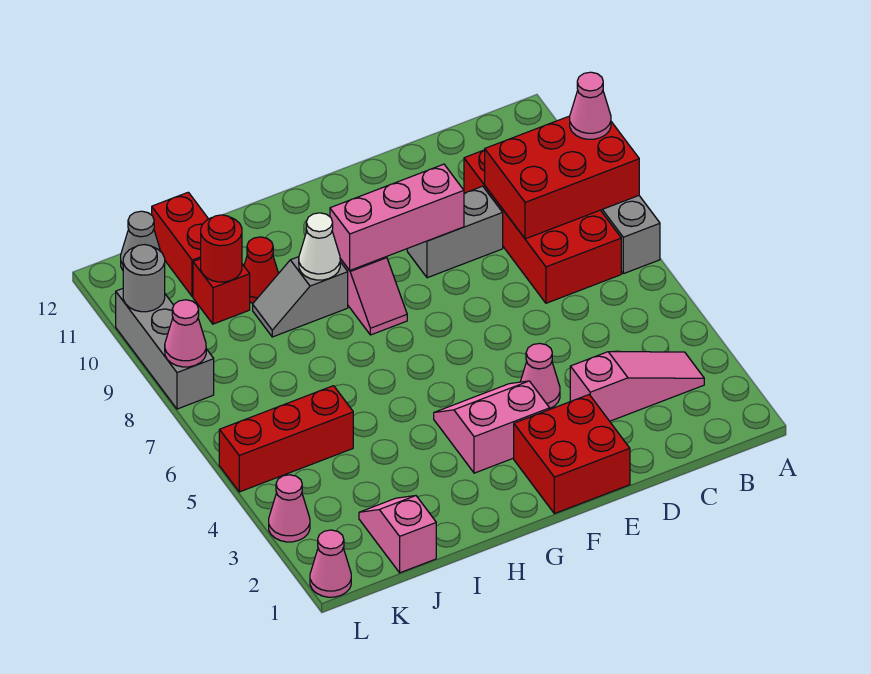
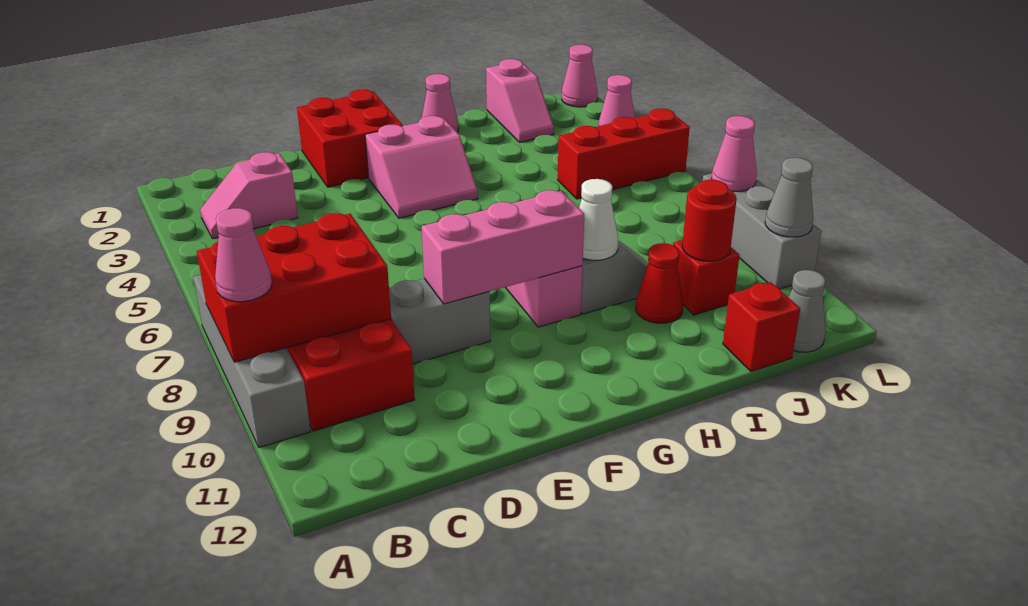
pink slope B3:D3 level 1 top D -> pink slope B3:C3 level 1 top C
pink cone E4 level 1 -> pink cone H1 level 1
red brick J11:J12 level 1 -> red brick J12 level 1
grey round brick L10 level 2 -> grey cone L10 level 2

